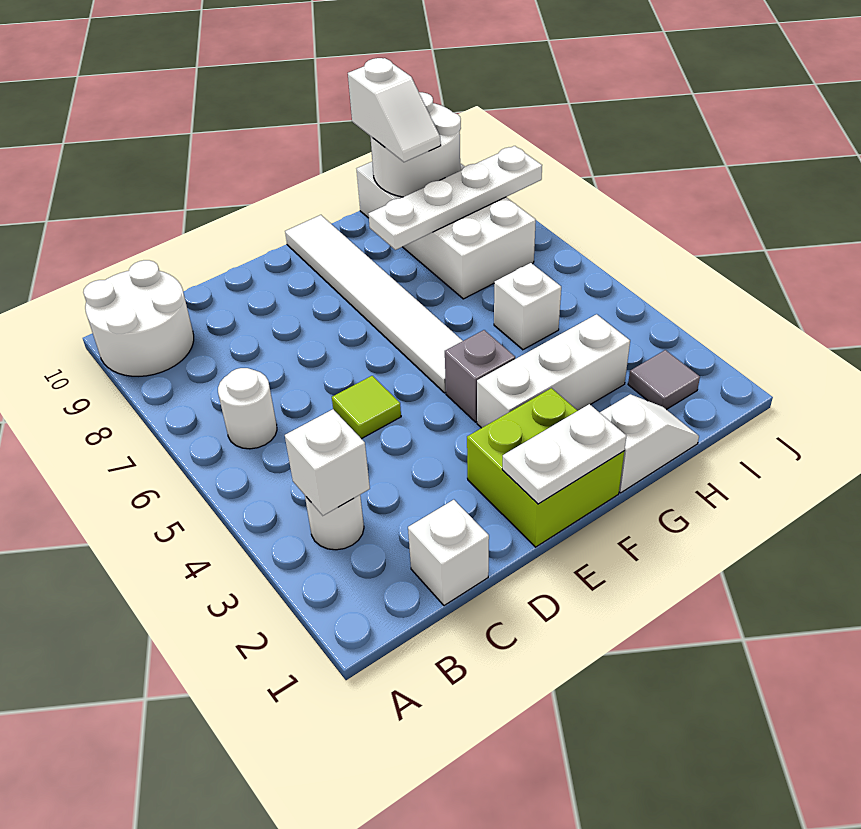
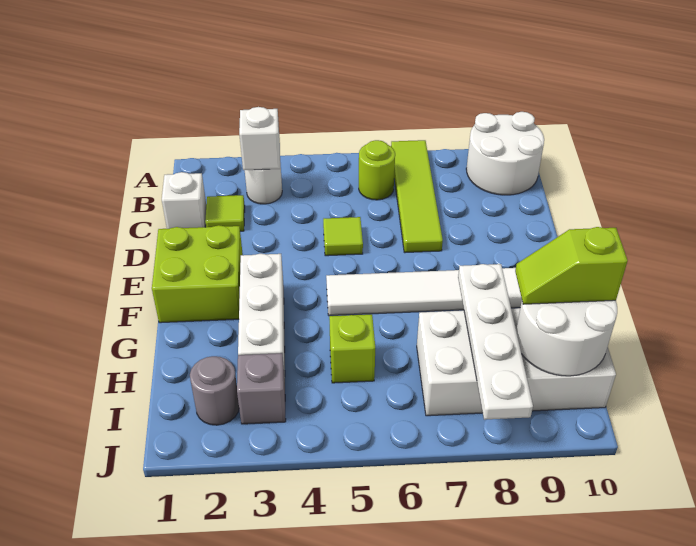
none -> lime tile A7:D7 level 1
white round brick B6 level 1 -> lime round brick B6 level 1
none -> lime tile C2 level 1
white plate E1:F1 level 2 -> none
grey brick F4 level 1 -> grey brick I3 level 1
white slope G1:H1 level 1 top G -> none
white brick H5 level 1 -> lime brick H5 level 1
white slope H9:H10 level 3 top 10 -> lime slope H9:H10 level 3 top 10
grey tile I2 level 1 -> grey round brick I2 level 1

